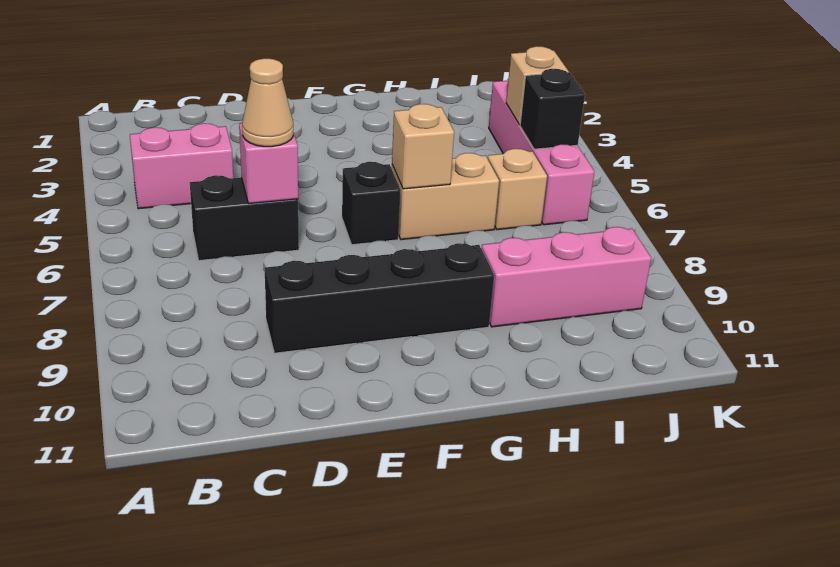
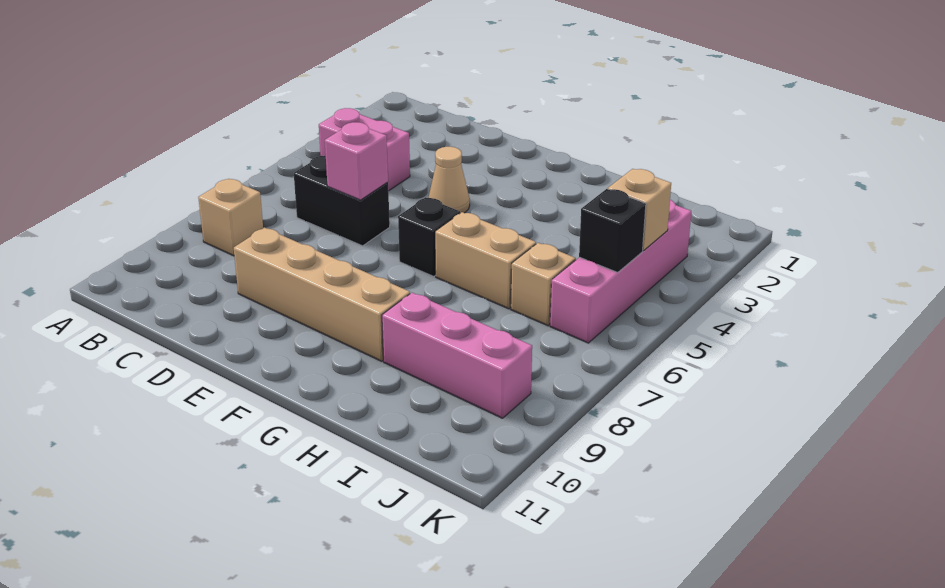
tan cone D6 level 3 -> tan cone E4 level 1
black brick D9:G9 level 1 -> tan brick D9:G9 level 1
tan brick G6 level 2 -> tan brick B8 level 1

